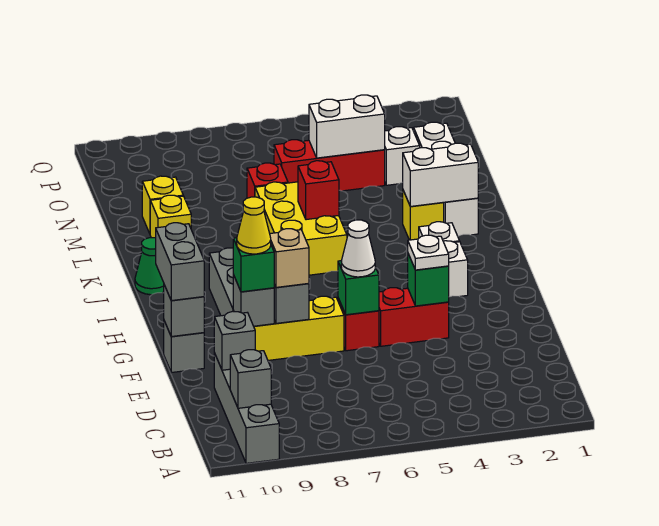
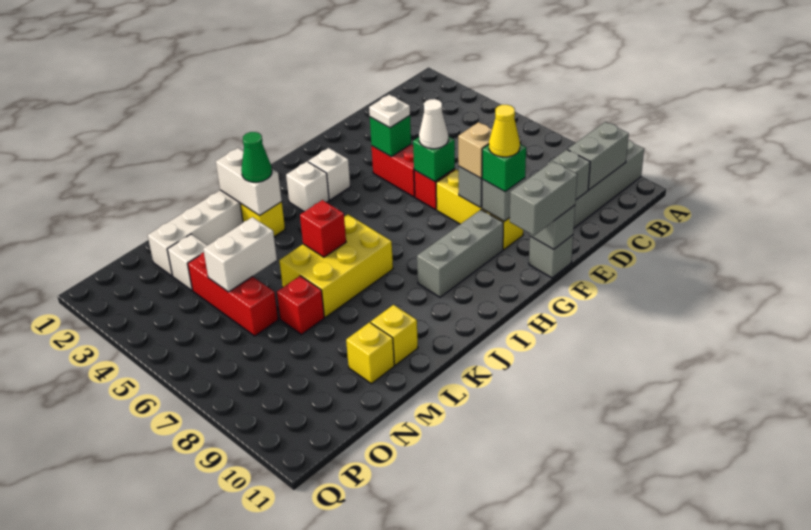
grey brick B10 level 2 -> grey brick B10:C10 level 2
green cone J11 level 1 -> green cone K3 level 3
white brick N4:N5 level 2 -> white brick M5:N5 level 2

